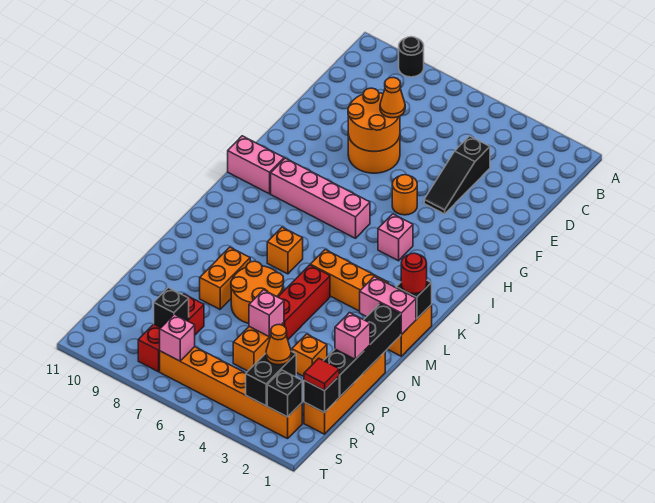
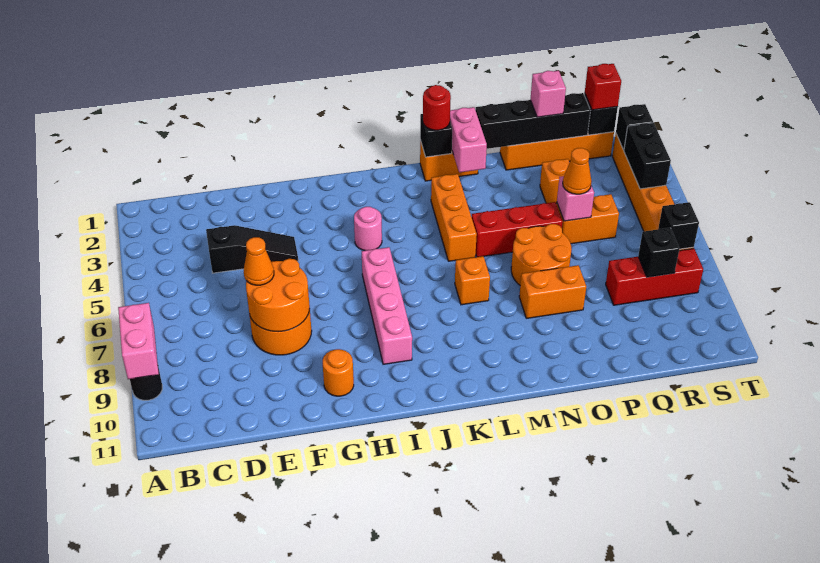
orange round brick G5 level 1 -> orange round brick G10 level 1
pink brick I4 level 1 -> pink round brick I4 level 1
pink brick I10:I11 level 1 -> pink brick A8:A9 level 2
red tile R1 level 3 -> red brick R1 level 3
black brick R3:S3 level 2 -> black brick S3:S4 level 2
orange cone R3 level 3 -> orange cone P5 level 3
pink brick S7 level 2 -> black brick S7 level 2

